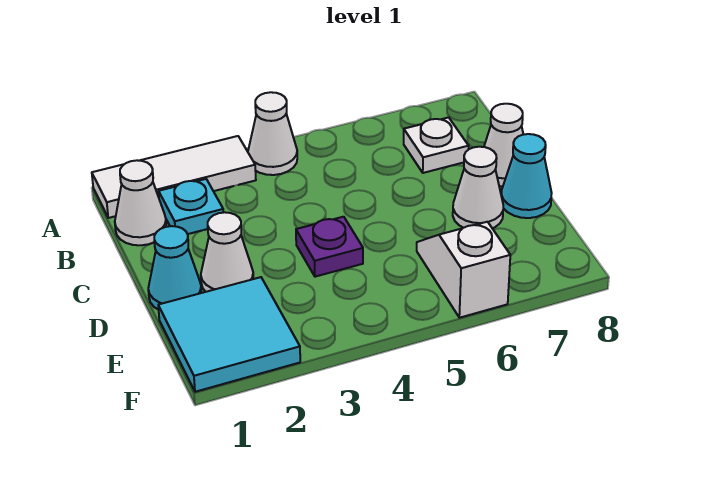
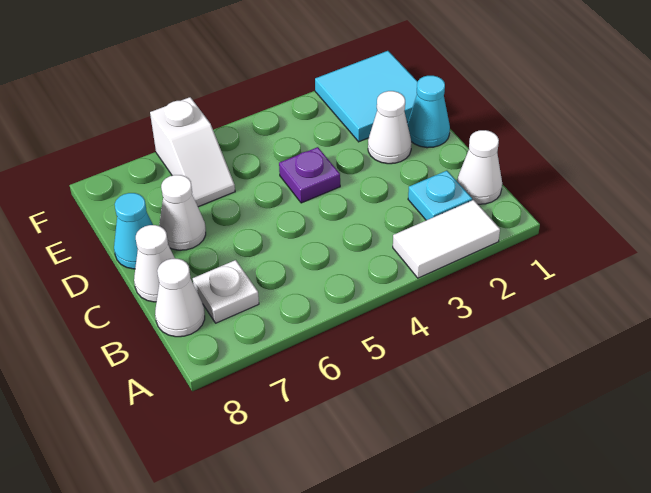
white tile A1:A3 level 1 -> white tile A2:A3 level 1
white cone A4 level 1 -> white cone B8 level 1

